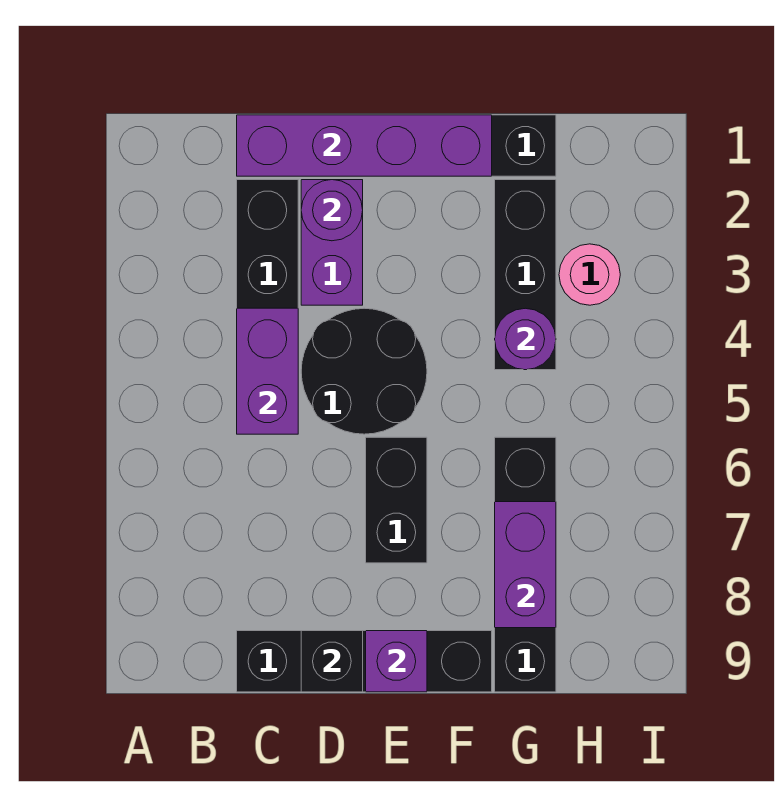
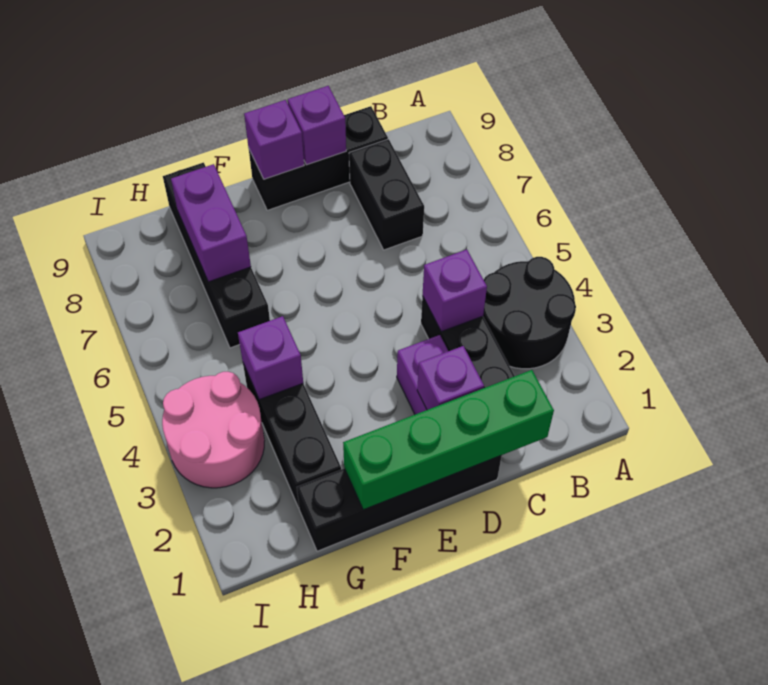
purple brick C1:F1 level 2 -> green brick C1:F1 level 2
purple brick C4:C5 level 2 -> purple brick C4 level 2
black brick C9:F9 level 1 -> black brick C9:E9 level 1
purple round brick D2 level 2 -> purple brick D2 level 2
black round brick D4:E5 level 1 -> black round brick A3:B4 level 1
black brick D9 level 2 -> purple brick D9 level 2
black brick E6:E7 level 1 -> black brick C7:C8 level 1
purple round brick G4 level 2 -> purple brick G4 level 2
pink round brick H3 level 1 -> pink round brick H3:I4 level 1

